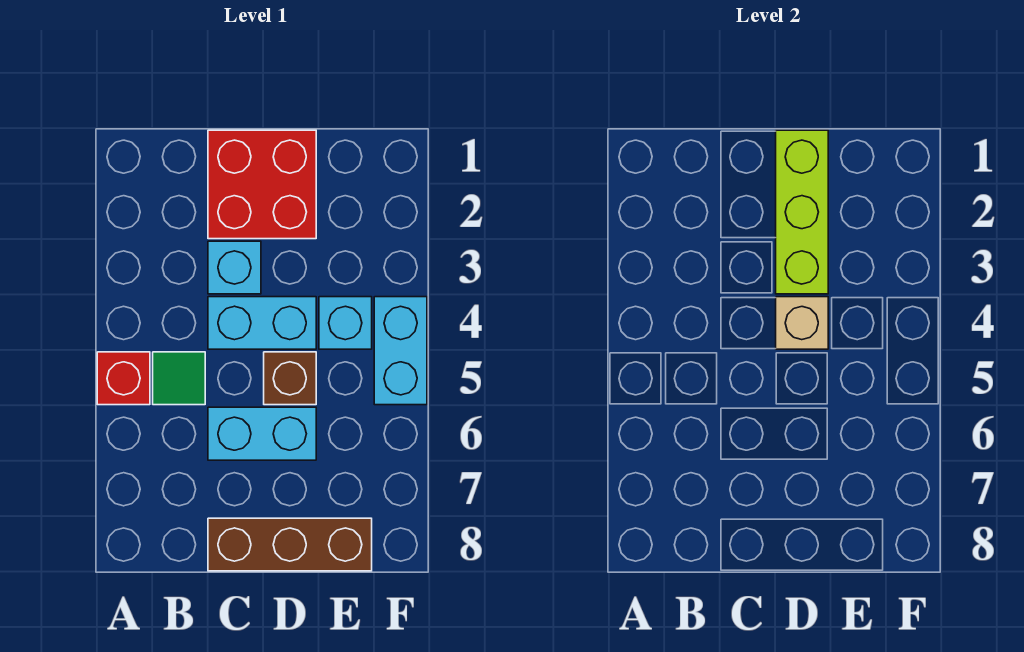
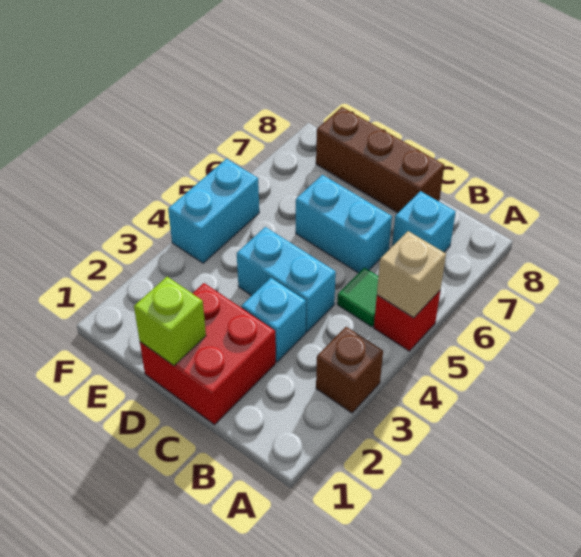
lime brick D1:D3 level 2 -> lime brick D1 level 2
tan brick D4 level 2 -> tan brick A5 level 2
brown brick D5 level 1 -> brown brick A3 level 1
cyan brick E4 level 1 -> cyan brick B7 level 1

